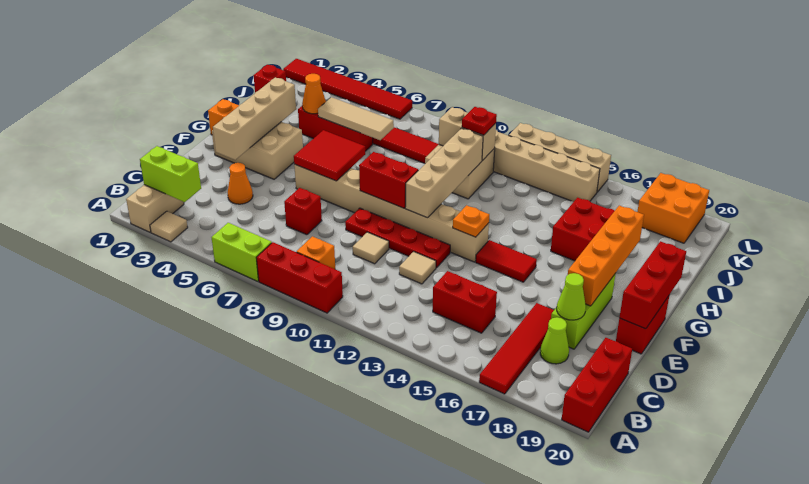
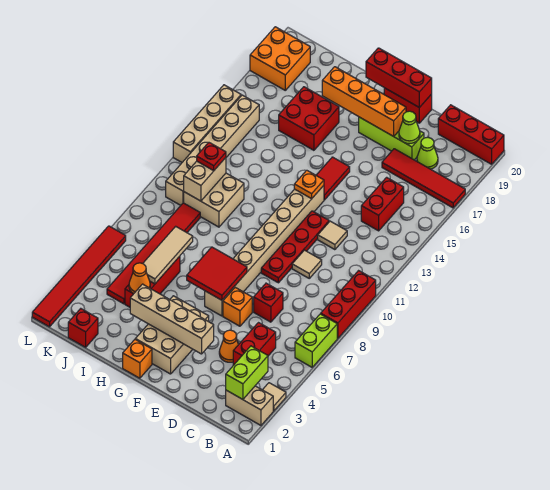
orange brick B9 level 1 -> orange brick E6 level 1
red brick F9:F10 level 2 -> red brick C4:C5 level 1
tan brick F11:I11 level 2 -> none

